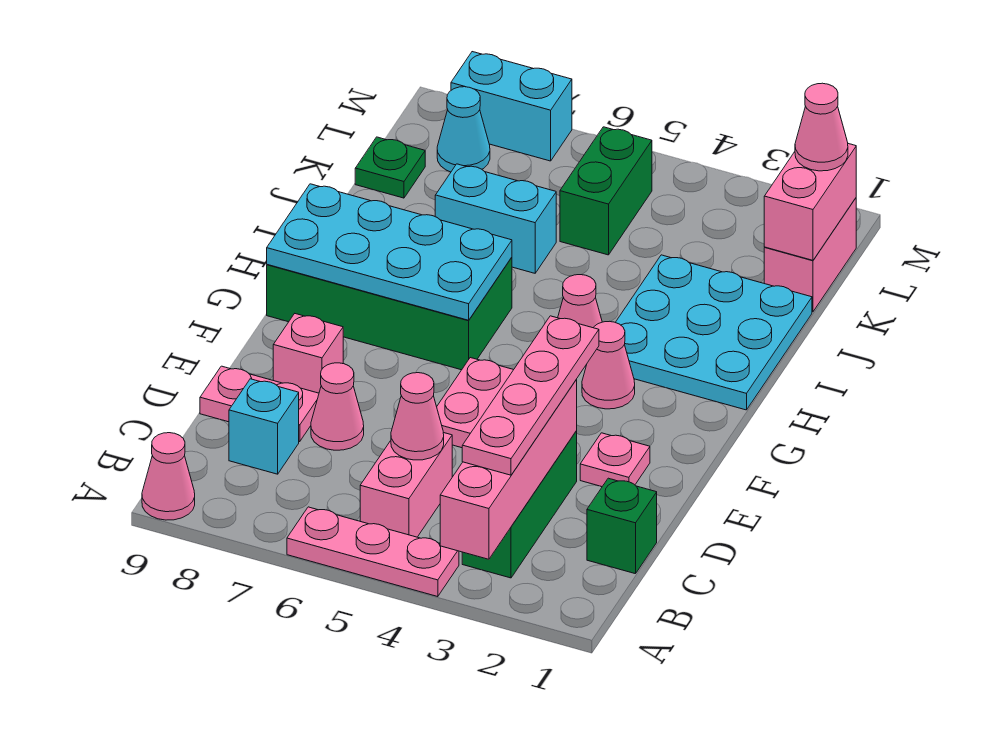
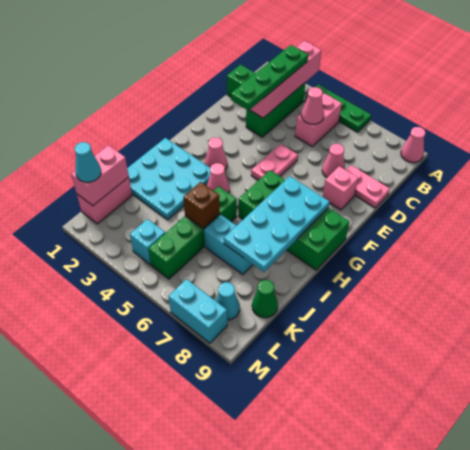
pink plate A4:A6 level 1 -> green plate A4:A6 level 1
pink plate B3:E3 level 3 -> green plate B3:E3 level 3
cyan brick C8 level 1 -> cyan brick L4 level 1
pink plate E2 level 1 -> none
cyan plate G6:H9 level 2 -> cyan plate G7:J8 level 2
none -> brown brick J5 level 2
green brick K5:L5 level 1 -> green brick I5:L5 level 1
green plate K9 level 1 -> green cone K9 level 1
pink cone L1 level 3 -> cyan cone L1 level 3

